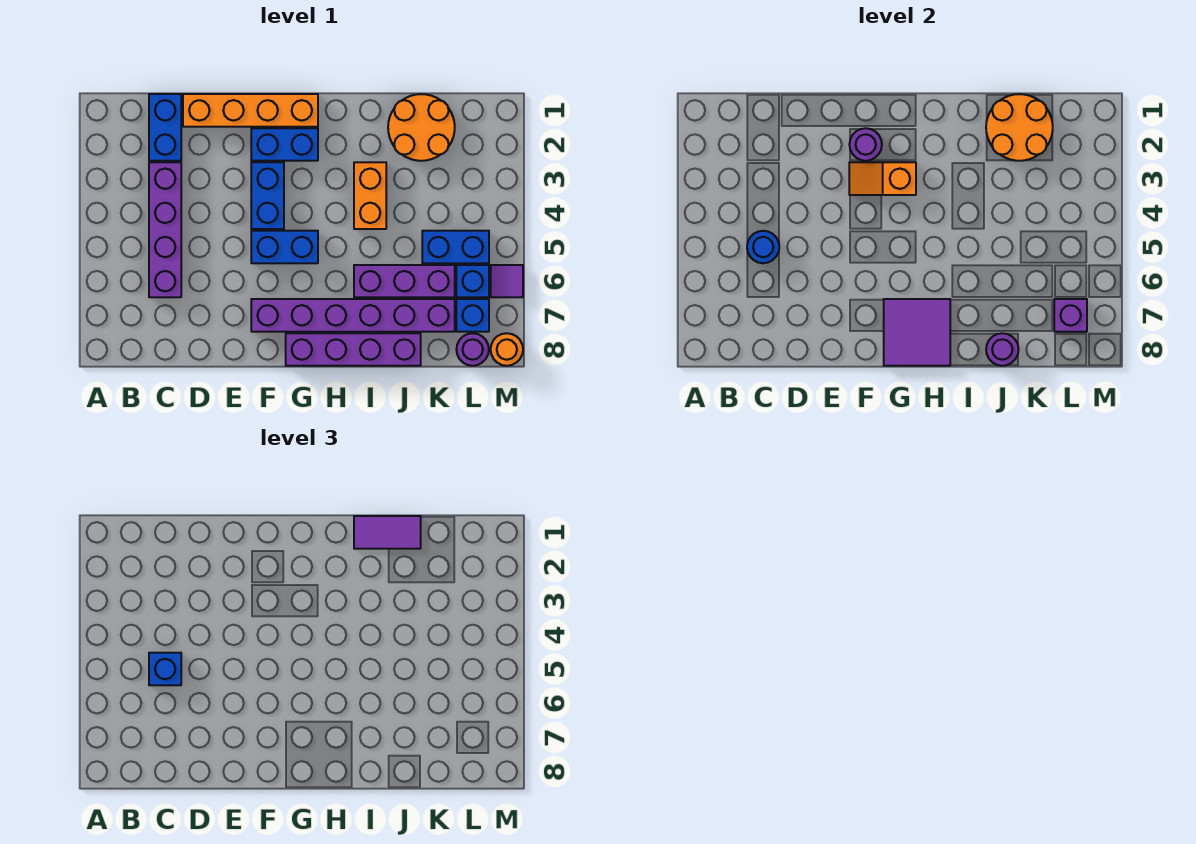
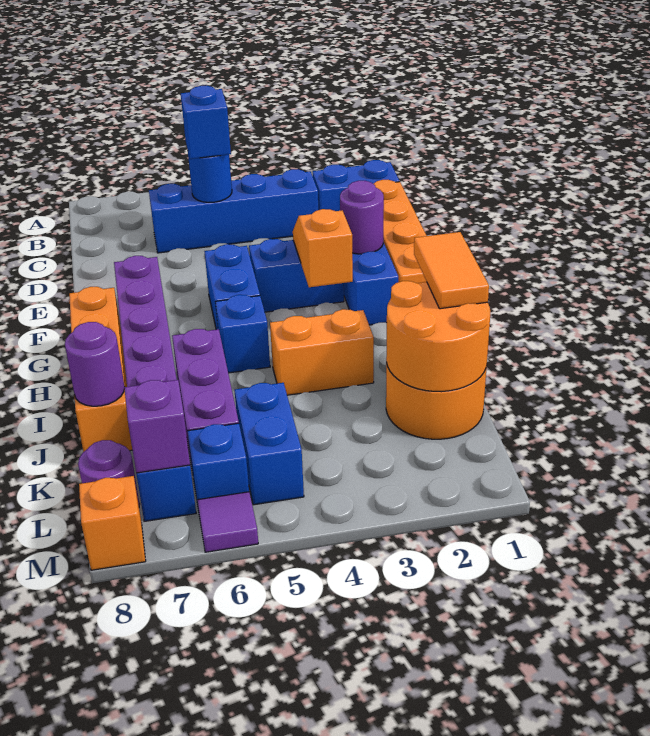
purple brick C3:C6 level 1 -> blue brick C3:C6 level 1
purple tile G7:H8 level 2 -> none
purple brick G8:J8 level 1 -> orange brick G8:J8 level 1
none -> blue brick H5 level 1
purple tile I1:J1 level 3 -> orange tile I1:J1 level 3
orange round brick M8 level 1 -> orange brick M8 level 1

